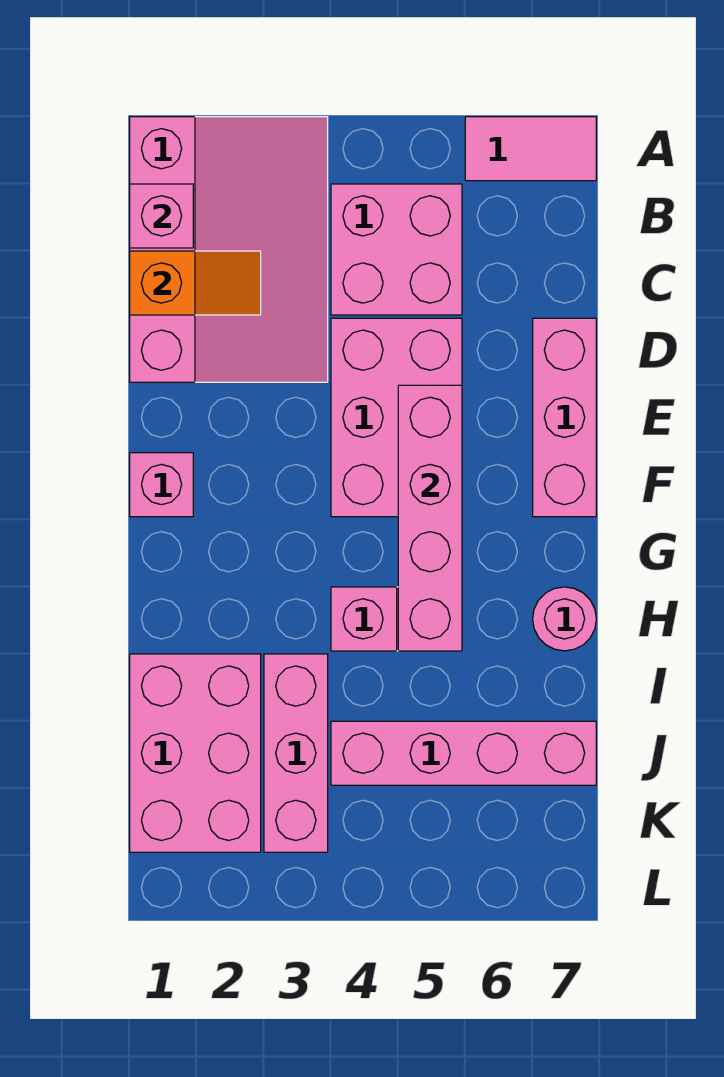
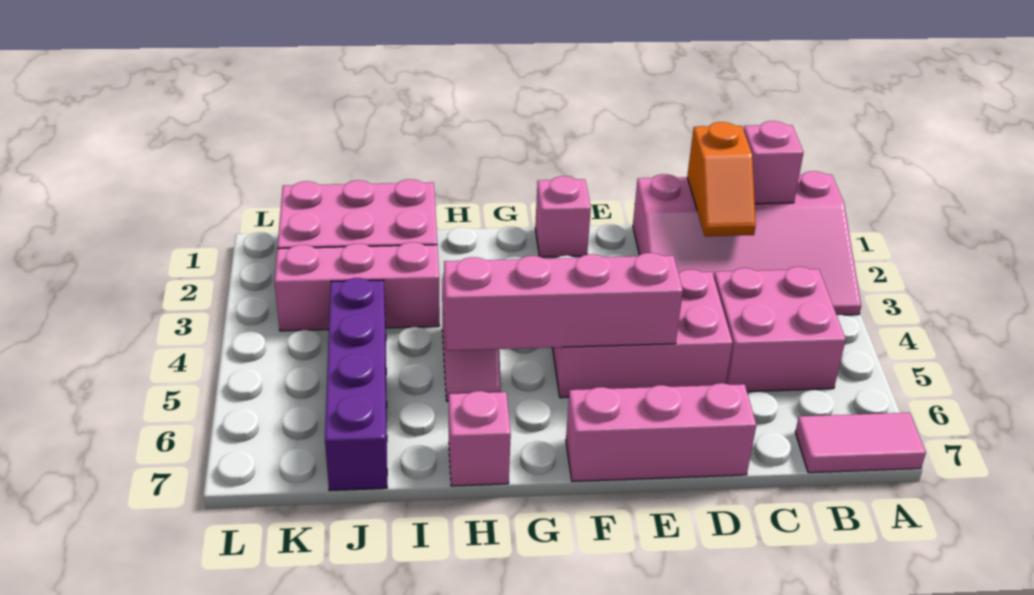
pink tile A6:A7 level 1 -> pink tile A7:B7 level 1
pink round brick H7 level 1 -> pink brick H7 level 1
pink brick J4:J7 level 1 -> purple brick J4:J7 level 1

